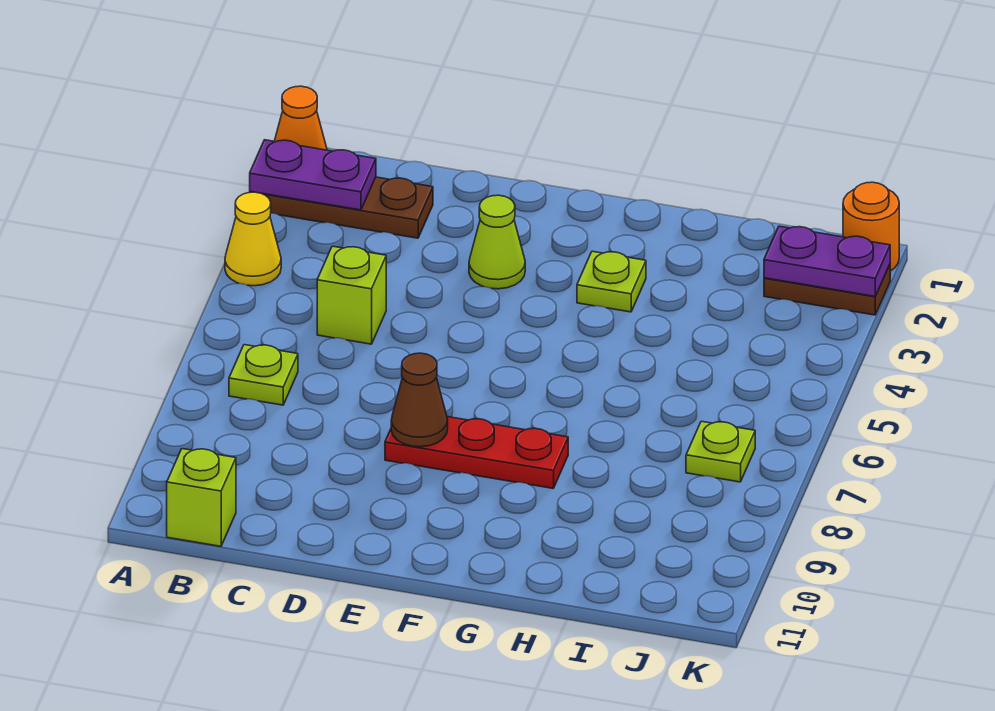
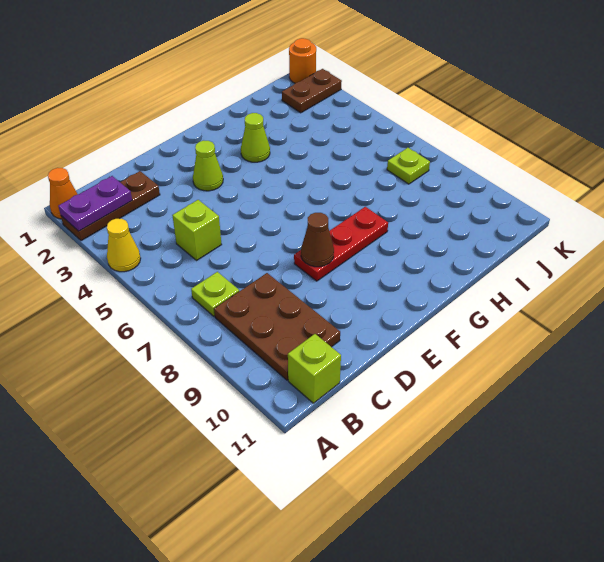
none -> brown plate B8:C10 level 1
lime plate G3 level 1 -> lime cone G3 level 1
purple plate J2:K2 level 2 -> none

